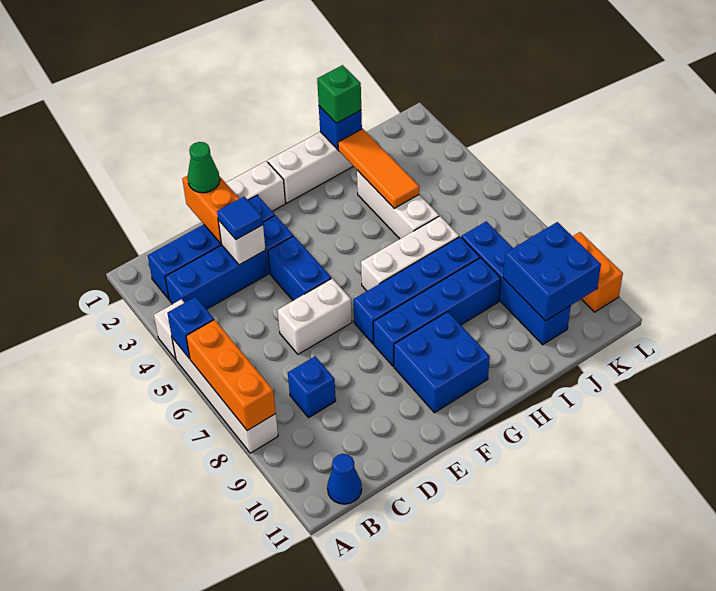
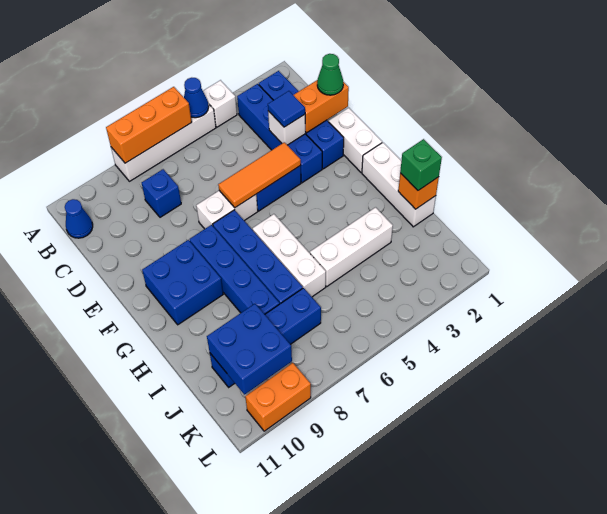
blue brick A5 level 2 -> blue cone A5 level 2
white brick D6:E6 level 1 -> white brick E6:E7 level 1
blue brick I1 level 2 -> orange brick I1 level 2
orange tile I2:I4 level 2 -> orange tile E4:E6 level 2

